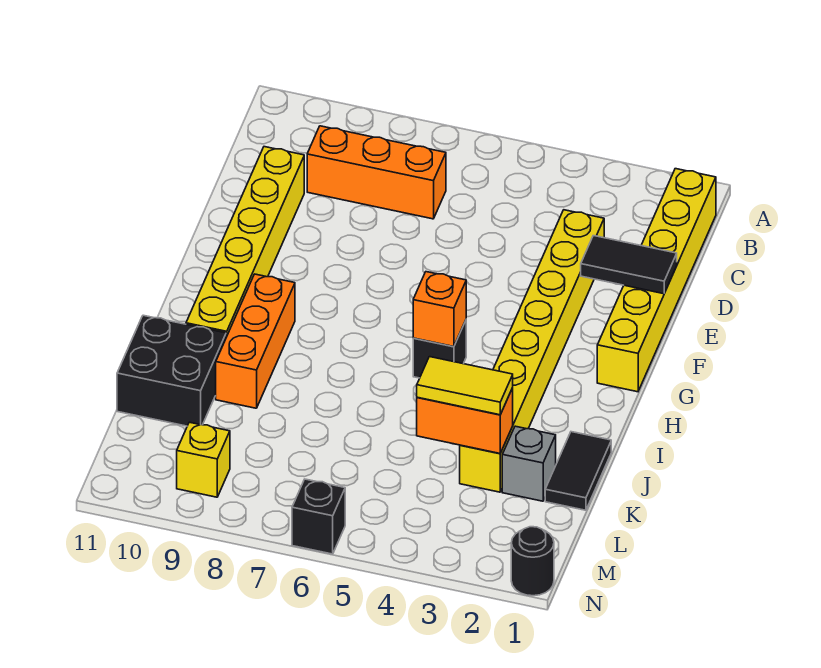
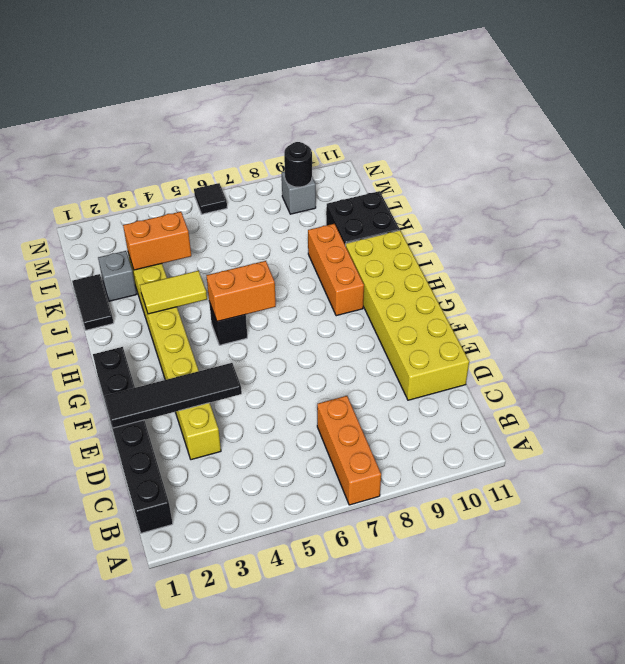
yellow brick B1:G1 level 1 -> black brick B1:G1 level 1
orange brick C7:C9 level 1 -> orange brick A7:C7 level 1
yellow brick D10:I10 level 1 -> yellow brick D10:I11 level 1
black tile E1:E2 level 2 -> black tile E1:E4 level 2
orange brick H5 level 2 -> orange brick H5:H6 level 2
yellow tile K3:K4 level 3 -> yellow tile I3:I4 level 2
yellow brick M9 level 1 -> grey brick M9 level 1
black round brick N1 level 1 -> black round brick M9 level 2
black brick N6 level 1 -> black tile N6 level 1

